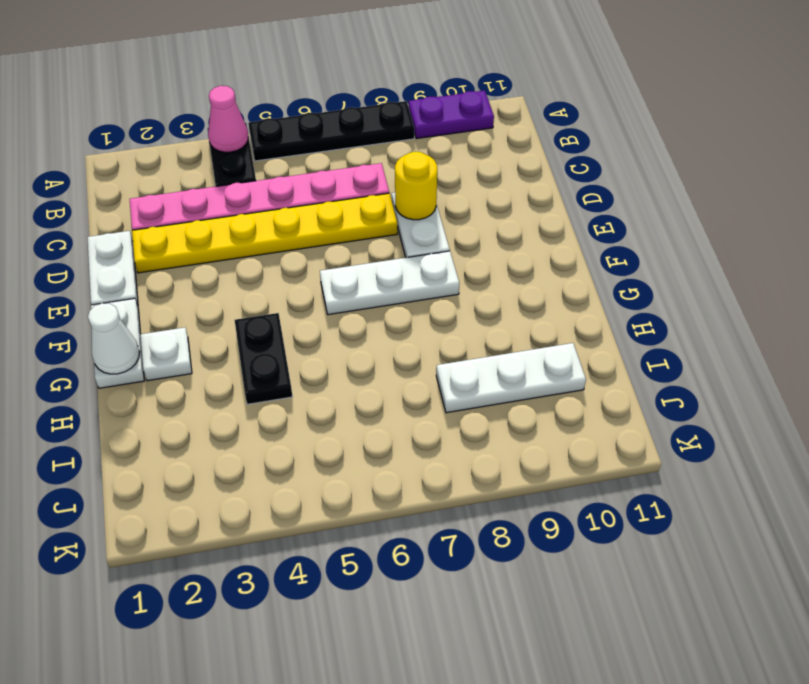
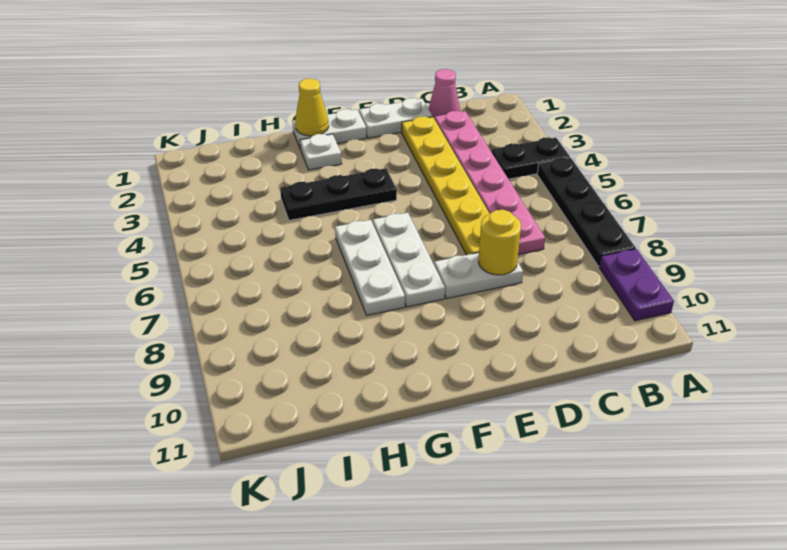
pink cone A4 level 2 -> pink cone C1 level 1
white cone G1 level 2 -> yellow cone G1 level 2
black plate G4:H4 level 1 -> black plate F4:H4 level 1
white plate I8:I10 level 1 -> white plate G6:G8 level 1

